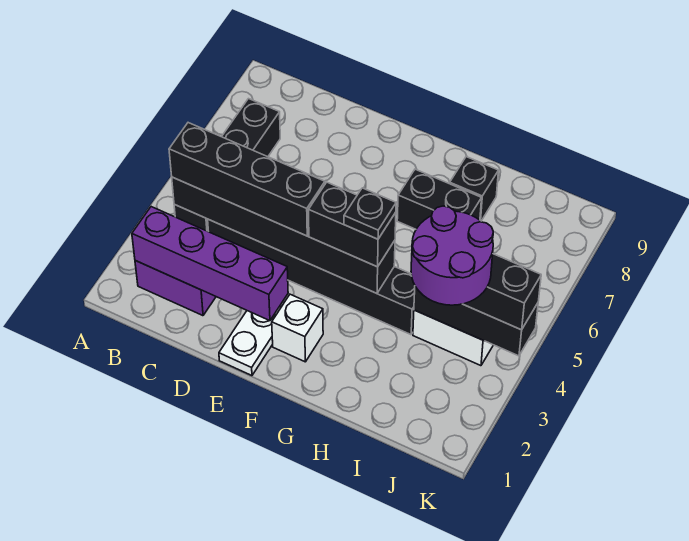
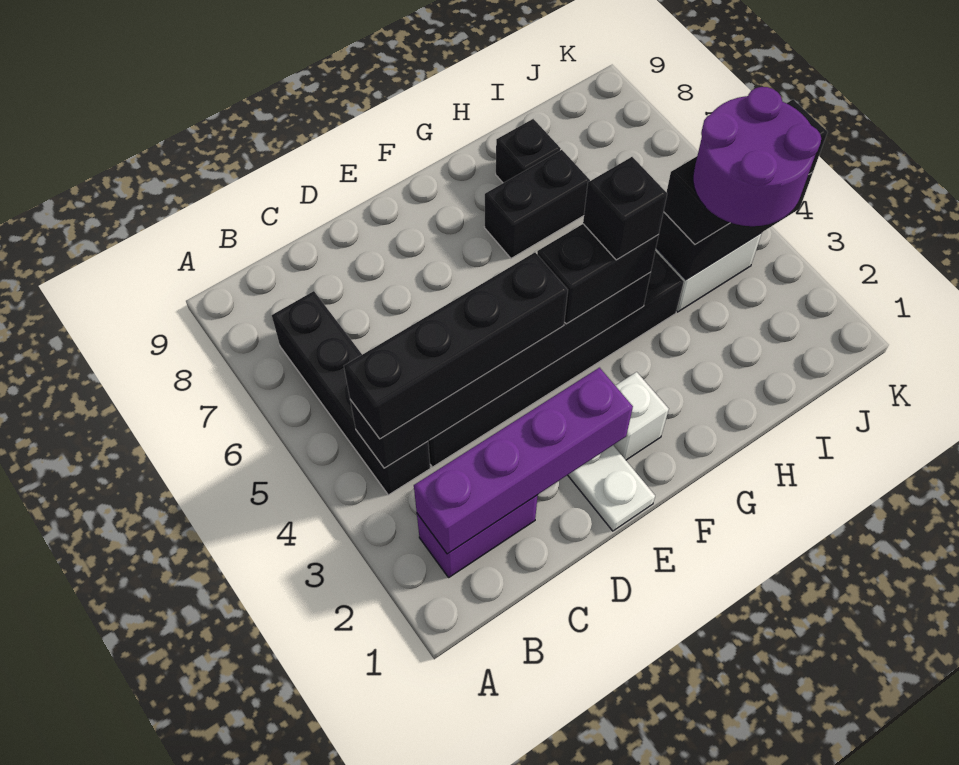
black plate G4 level 4 -> black brick G4 level 4

